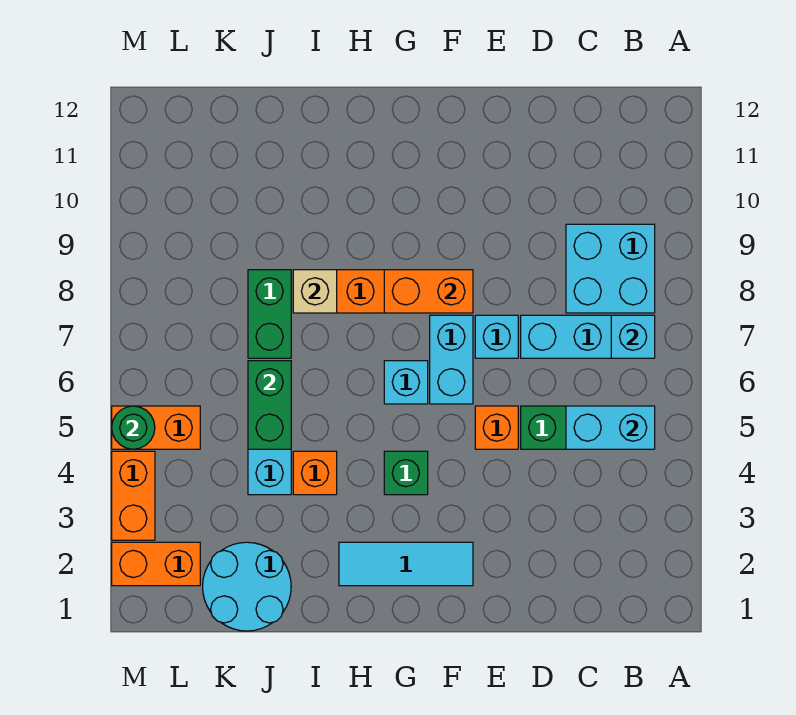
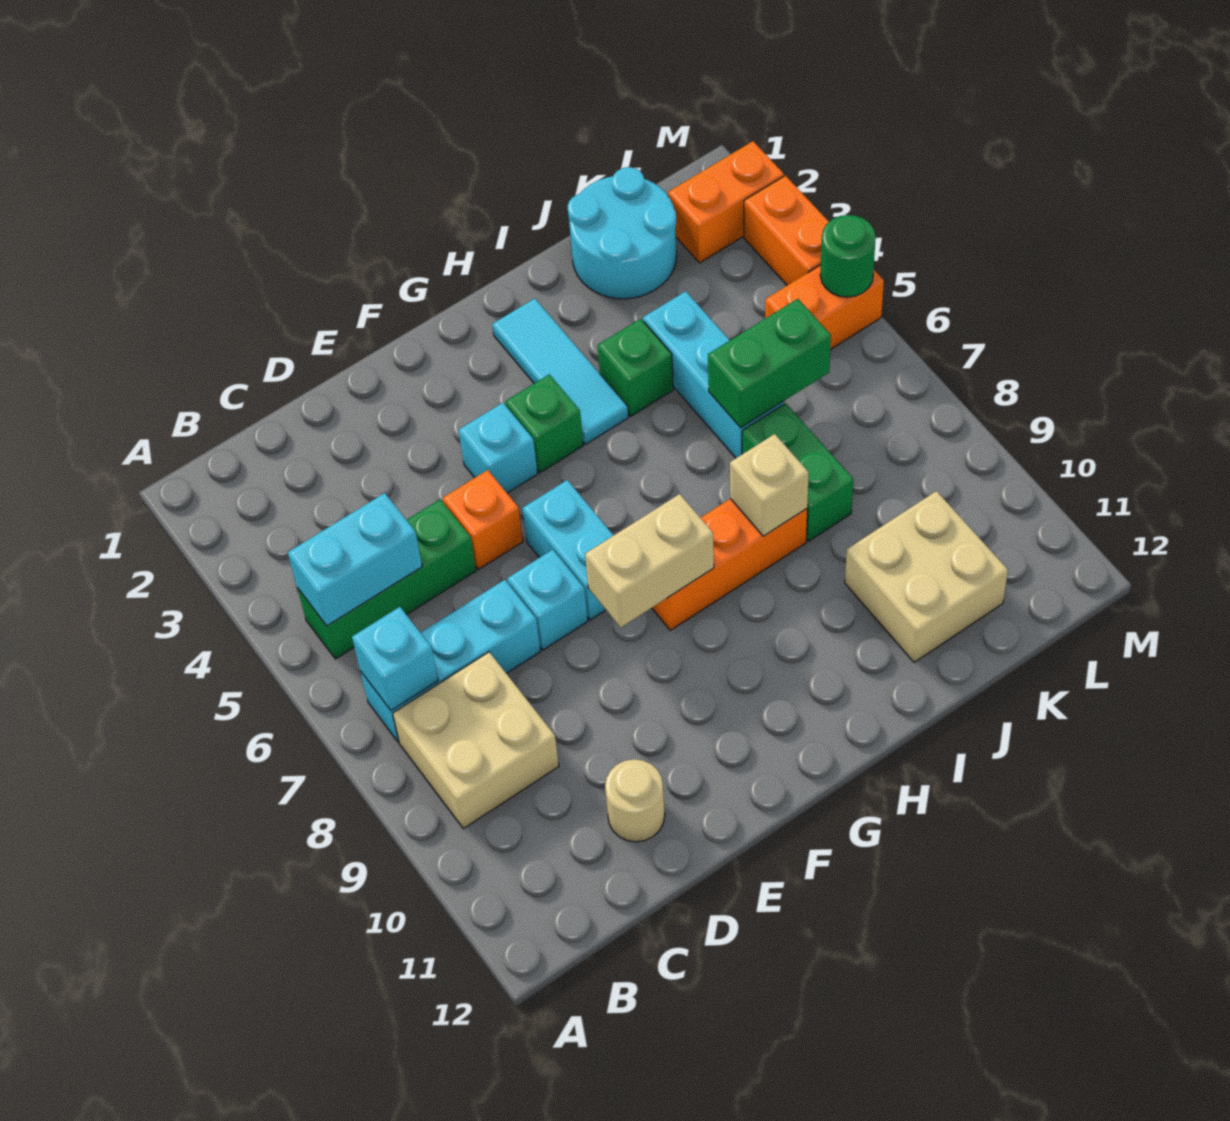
cyan brick B8:C9 level 1 -> tan brick B8:C9 level 1
none -> tan round brick D11 level 1
cyan tile F2:H2 level 1 -> cyan tile H2:H4 level 1
orange brick F8:G8 level 2 -> tan brick F8:G8 level 2
cyan brick G6 level 1 -> cyan brick F4 level 1
orange brick I4 level 1 -> green brick I4 level 1
green brick J5:J6 level 2 -> green brick J6:K6 level 2
none -> tan brick J10:K11 level 1

